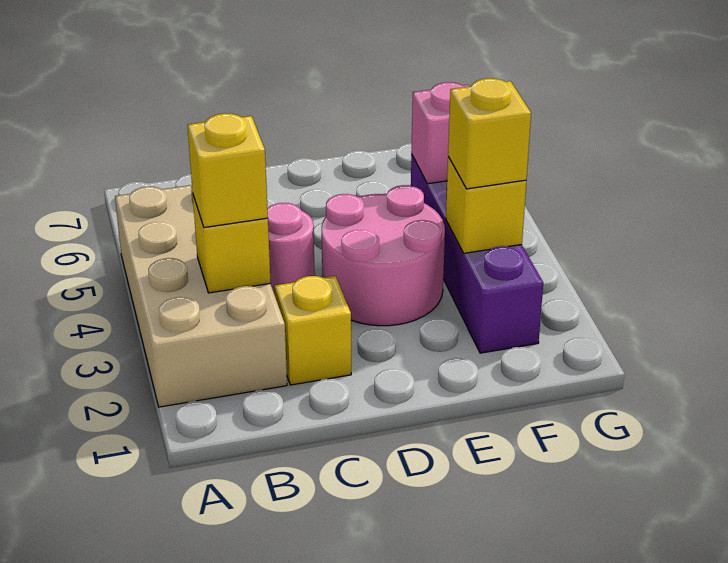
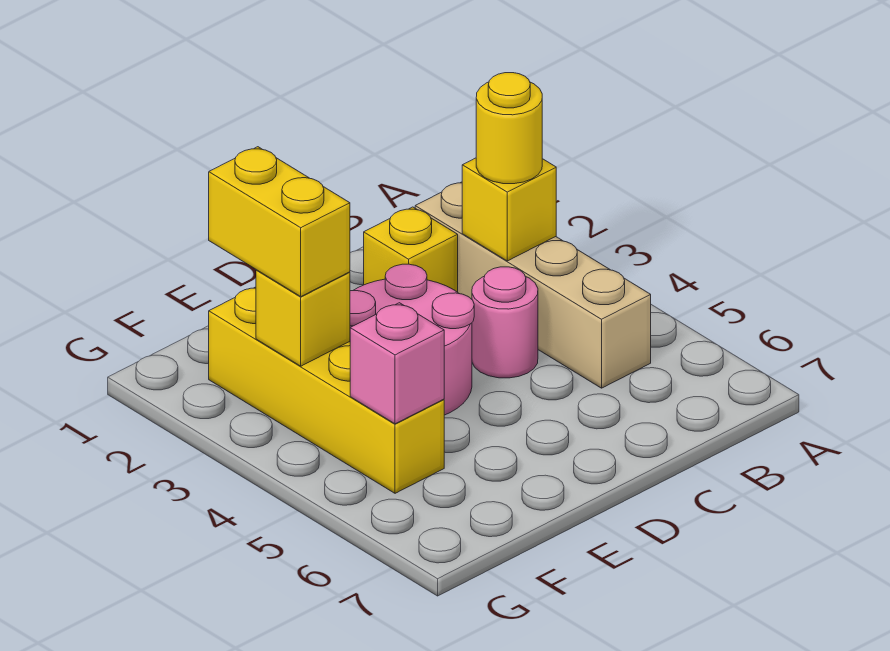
tan brick A2:B5 level 1 -> tan brick B2:B5 level 1
yellow brick B3 level 3 -> yellow round brick B3 level 3
purple brick F2:F5 level 1 -> yellow brick F2:F5 level 1
yellow brick F3 level 3 -> yellow brick F2:F3 level 3

